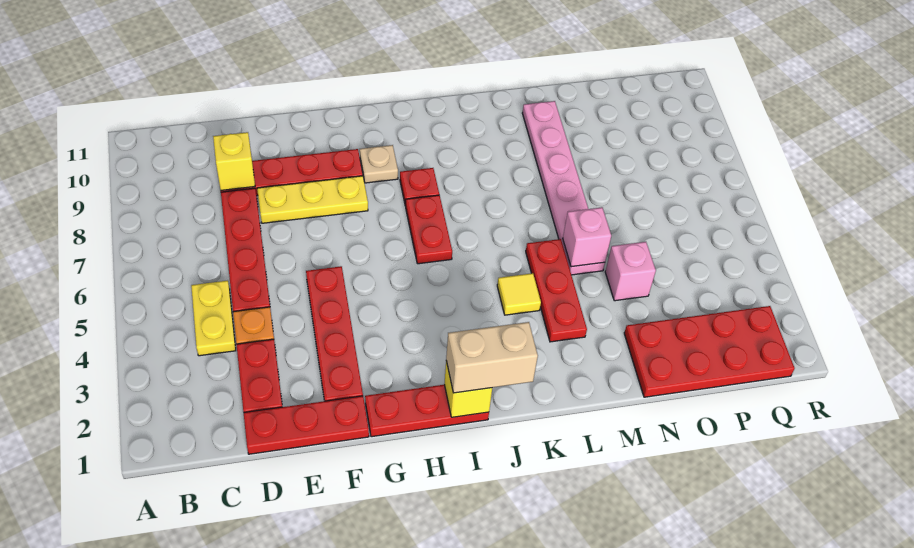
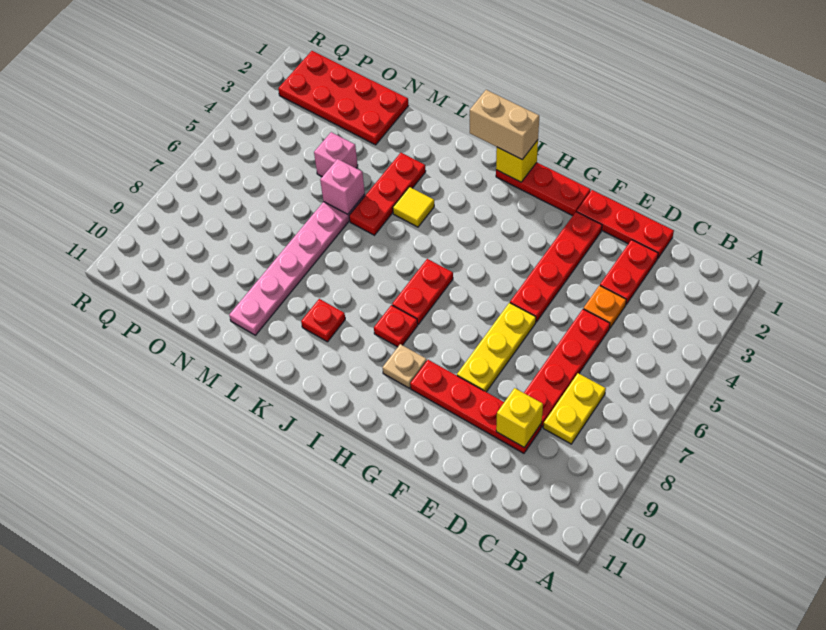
yellow plate C4:C5 level 1 -> yellow plate C7:C8 level 1
yellow plate E8:G8 level 1 -> yellow plate F6:F8 level 1
none -> red plate K9 level 1

